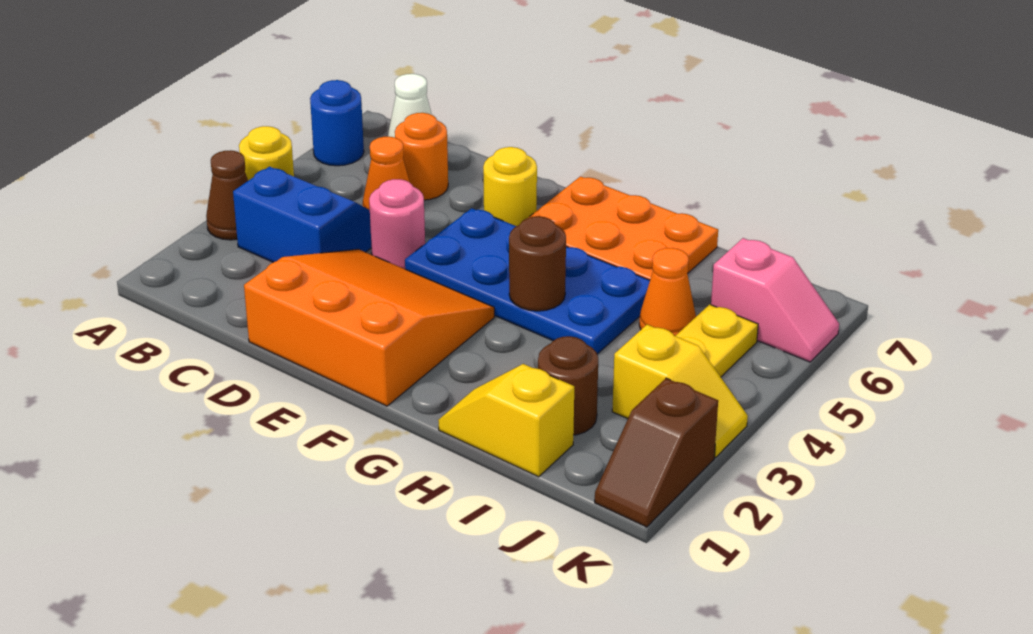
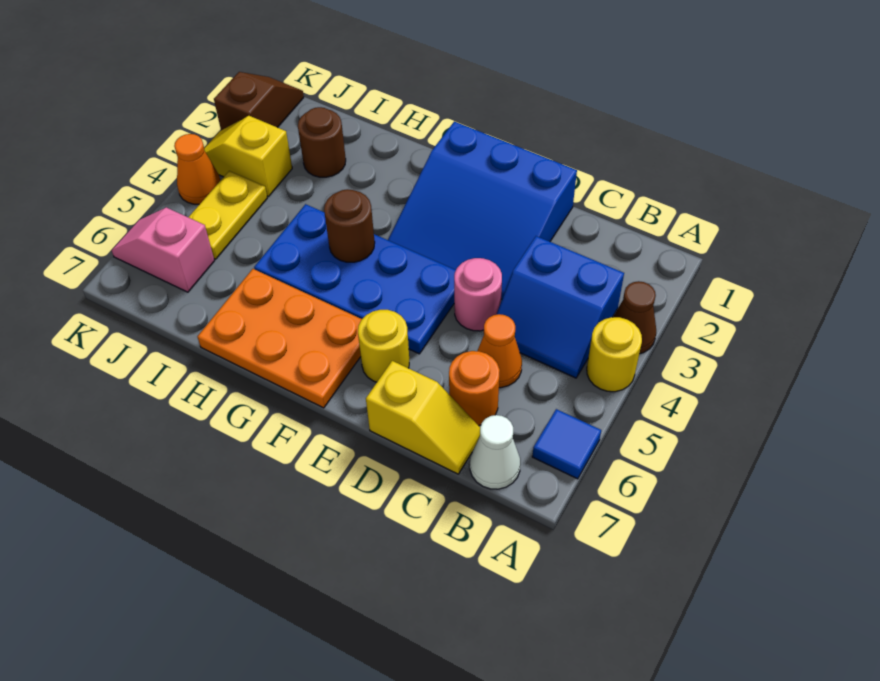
blue round brick A6 level 1 -> blue tile A6 level 1
orange slope D1:F3 level 1 top 1 -> blue slope D1:F3 level 1 top 1
yellow slope H1:I1 level 1 top I -> yellow slope C7:D7 level 1 top D
orange cone I5 level 1 -> orange cone K4 level 1

